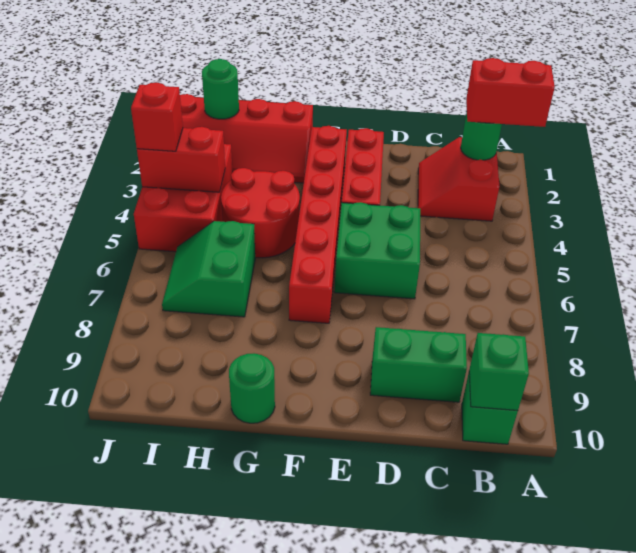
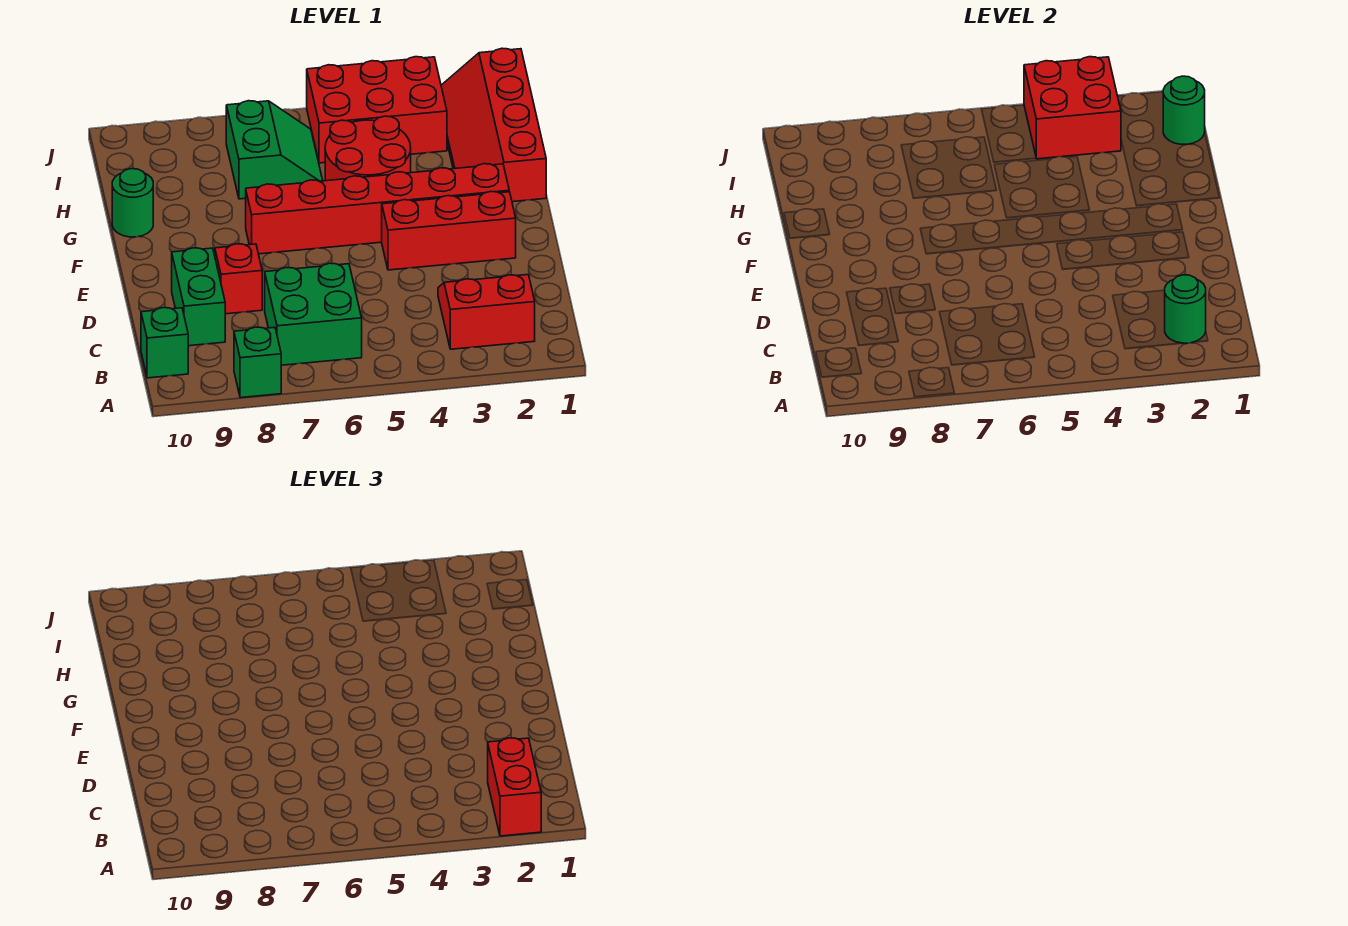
green brick B10 level 2 -> green brick A8 level 1
green brick D5:E6 level 1 -> green brick B6:C7 level 1
green slope H6:I7 level 1 top H -> green slope H6:I7 level 1 top 7
red brick I4:J4 level 2 -> red brick I3:J4 level 2
red brick J4 level 3 -> red brick D8 level 1

